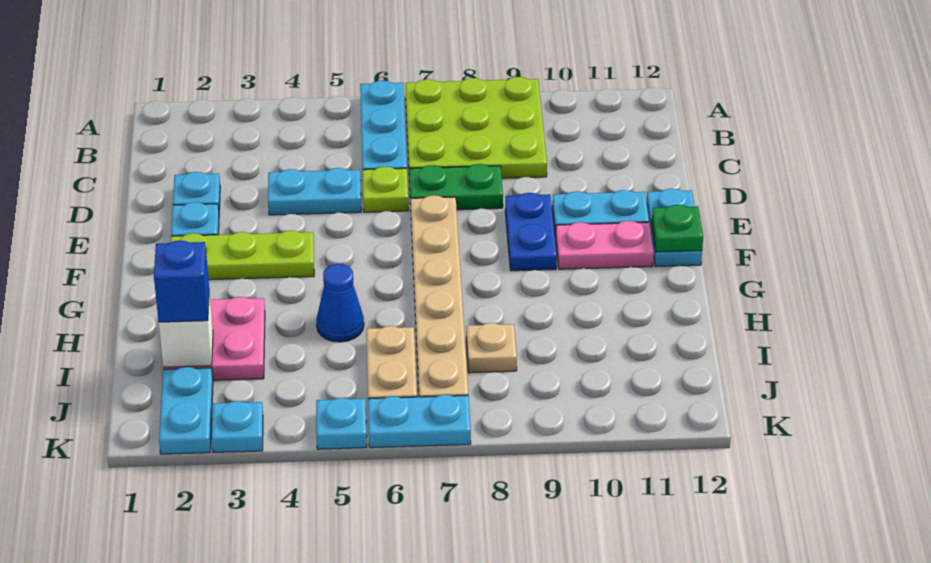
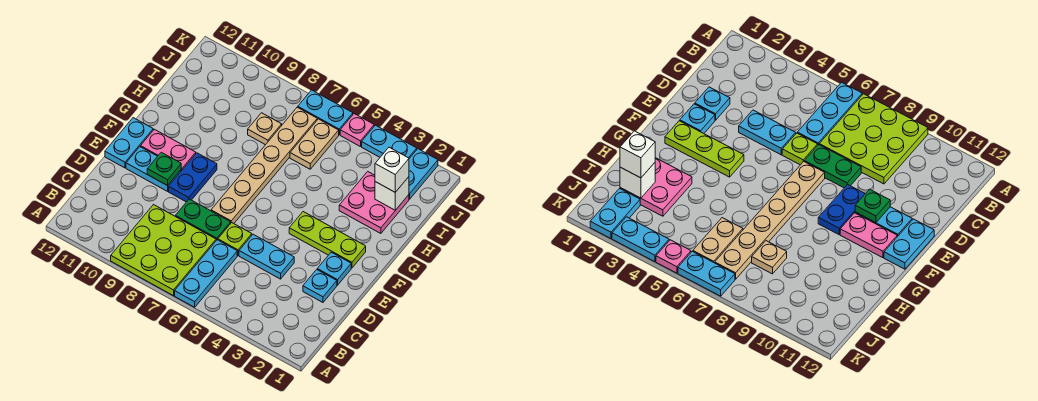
green plate F12 level 2 -> green plate E10 level 2
blue cone H5 level 1 -> none
blue brick I2 level 3 -> white brick I2 level 3
cyan plate K3 level 1 -> cyan plate K3:K4 level 1
cyan plate K5 level 1 -> pink plate K5 level 1

